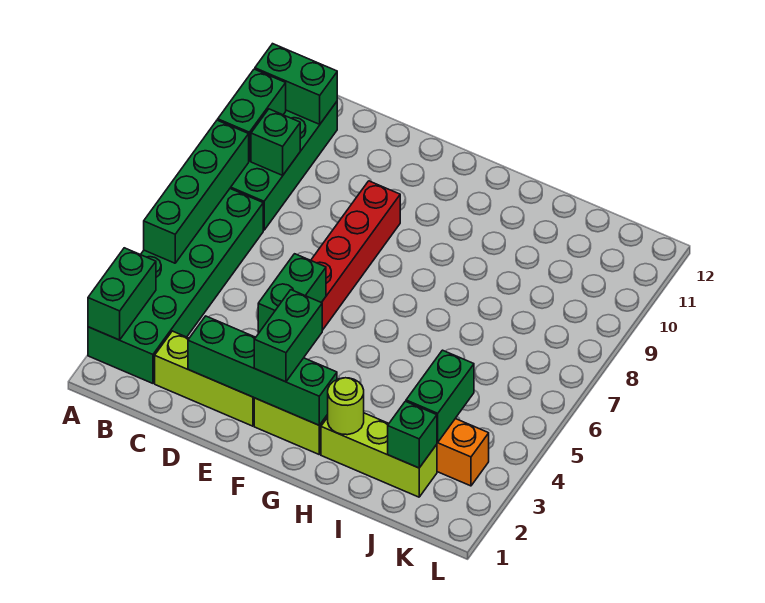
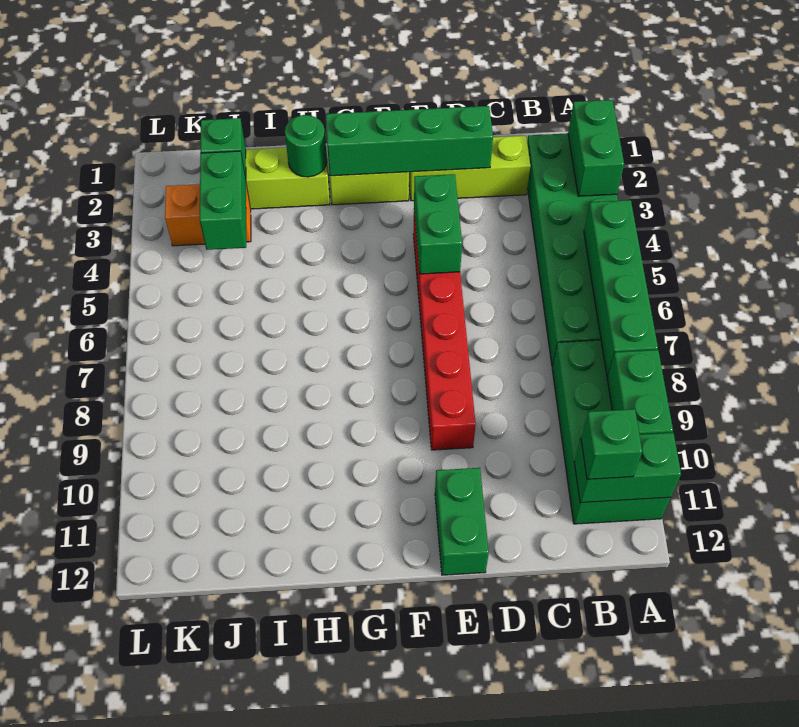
green brick B9 level 2 -> green brick B11 level 3
green brick F2:F3 level 3 -> green brick E11:E12 level 1
lime round brick H2 level 2 -> green round brick H2 level 2

